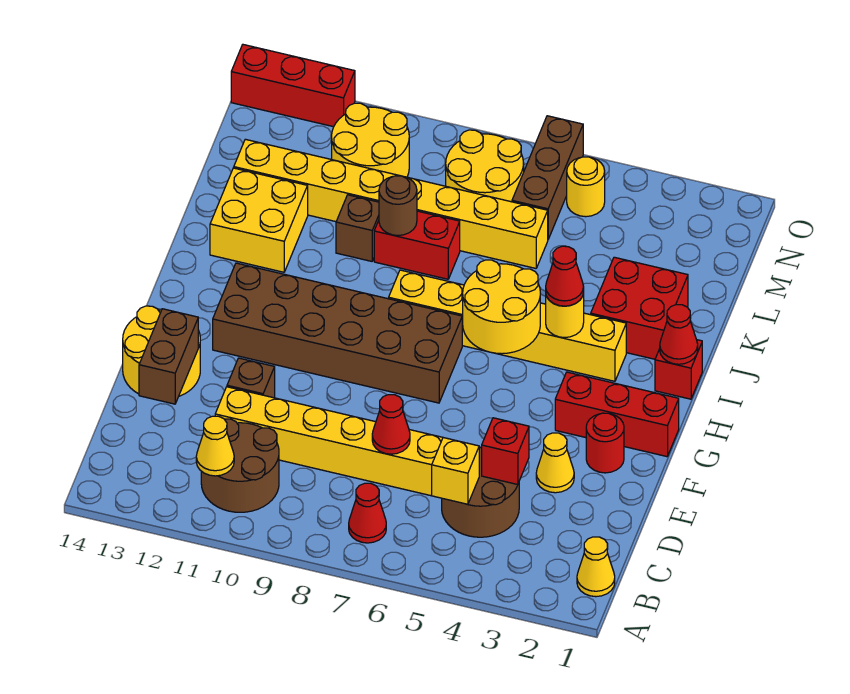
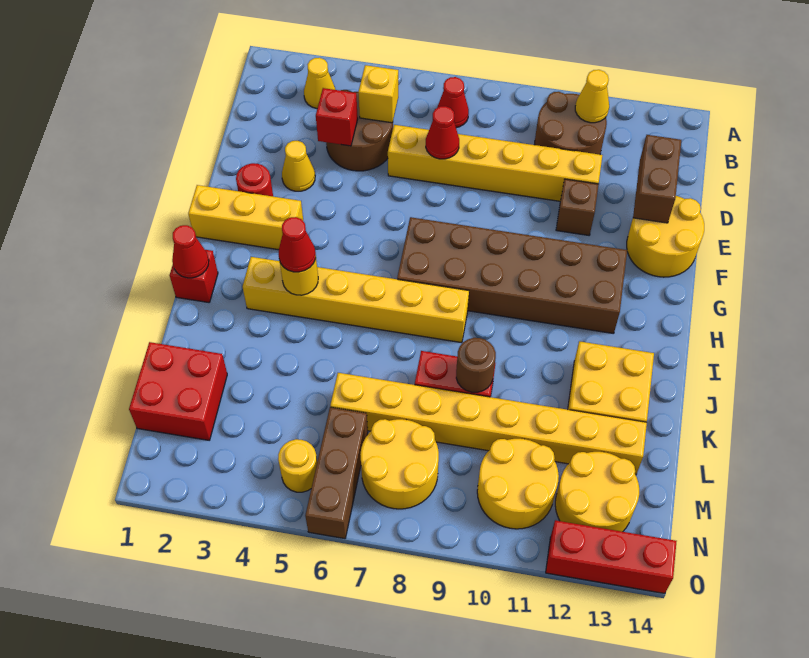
yellow cone B1 level 1 -> yellow cone B3 level 1
red brick G1:G3 level 1 -> yellow brick G1:G3 level 1
yellow round brick H5:I6 level 2 -> yellow round brick M12:N13 level 1
red brick J2:K3 level 1 -> red brick L1:M2 level 1
brown brick K10 level 1 -> none

